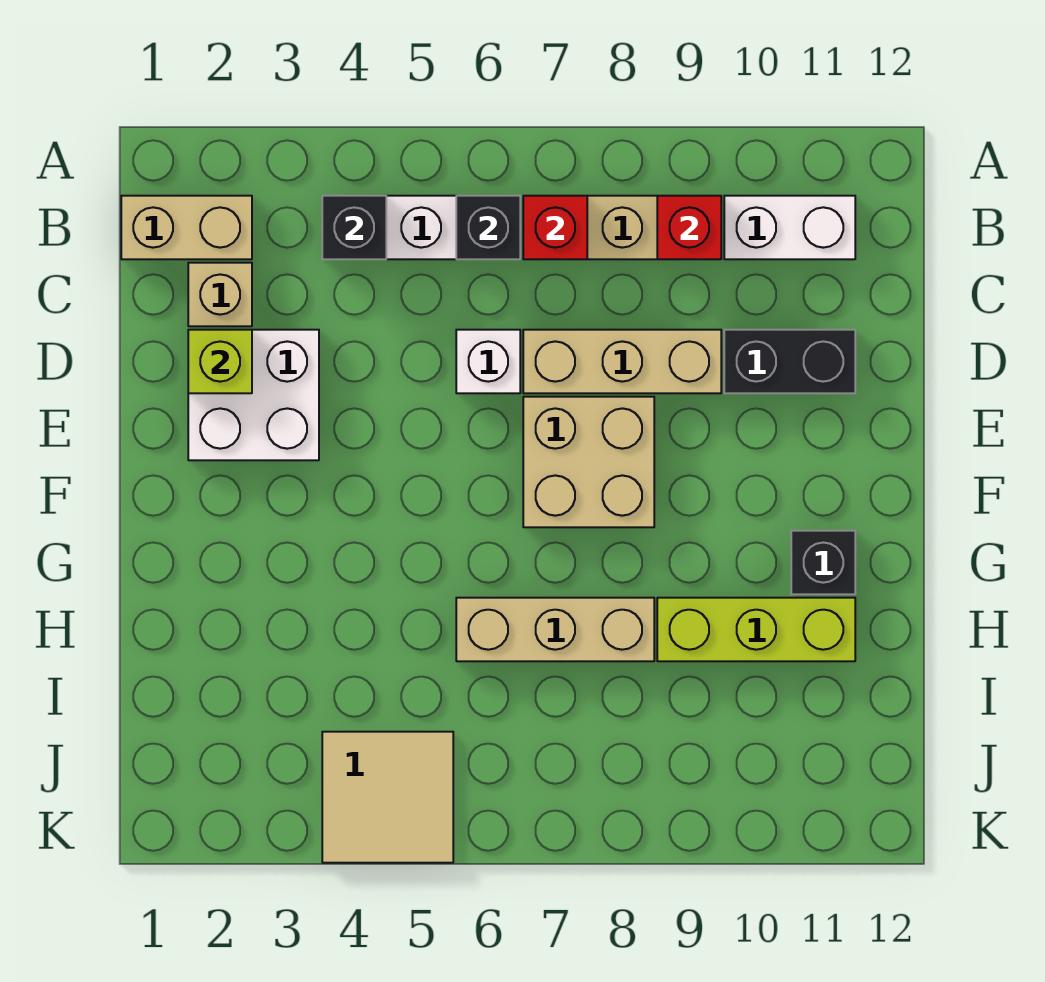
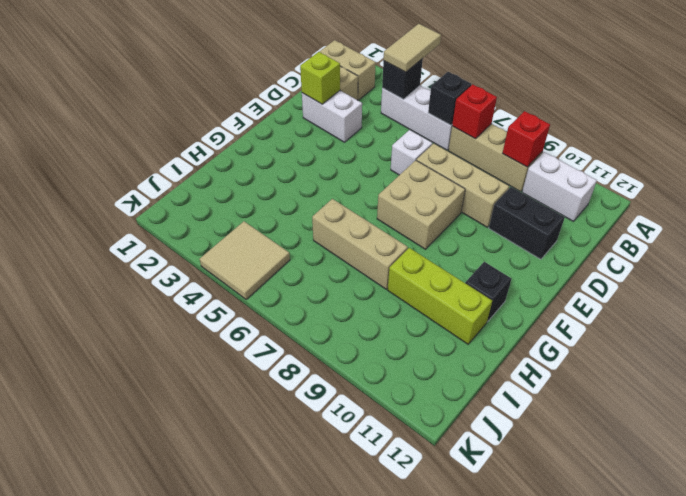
none -> tan tile A4:B4 level 3
white brick D2:E3 level 1 -> white brick D2:D3 level 1

